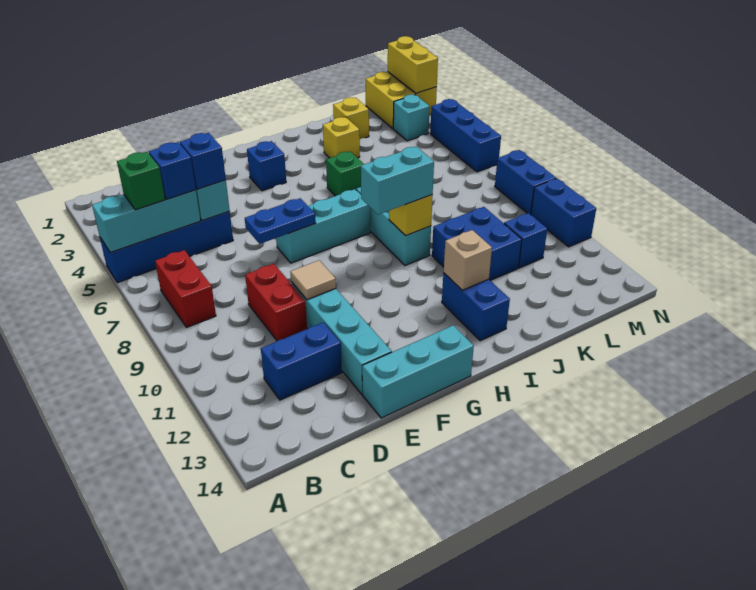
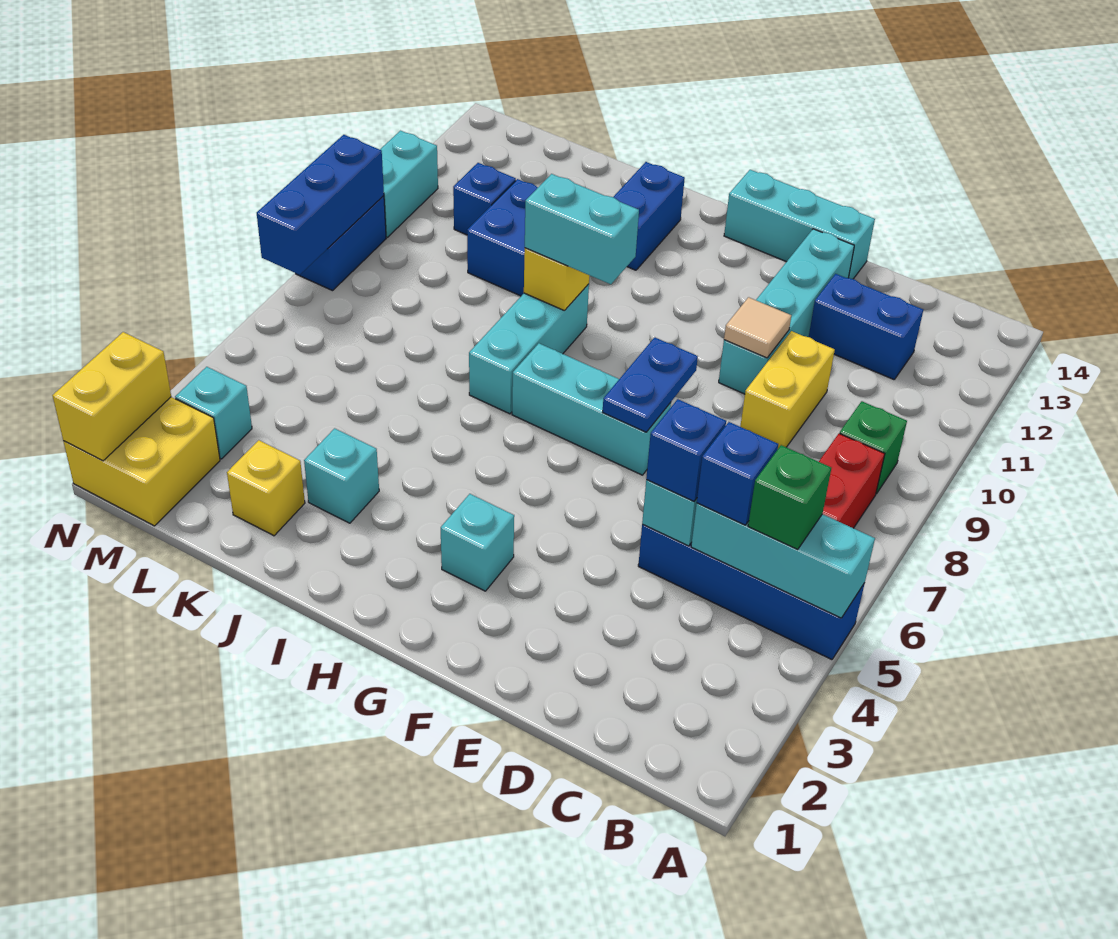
red brick D9:D10 level 1 -> yellow brick D9:D10 level 1
blue plate E7:F7 level 2 -> blue plate F7:F8 level 2
blue brick G3 level 1 -> cyan brick G3 level 1
green brick I5 level 1 -> green brick B9 level 1
tan brick I12 level 2 -> none
yellow brick J3 level 1 -> cyan brick J3 level 1
blue brick N4:N6 level 1 -> blue brick N7:N9 level 2
blue brick N10:N11 level 1 -> cyan brick N10:N11 level 1

